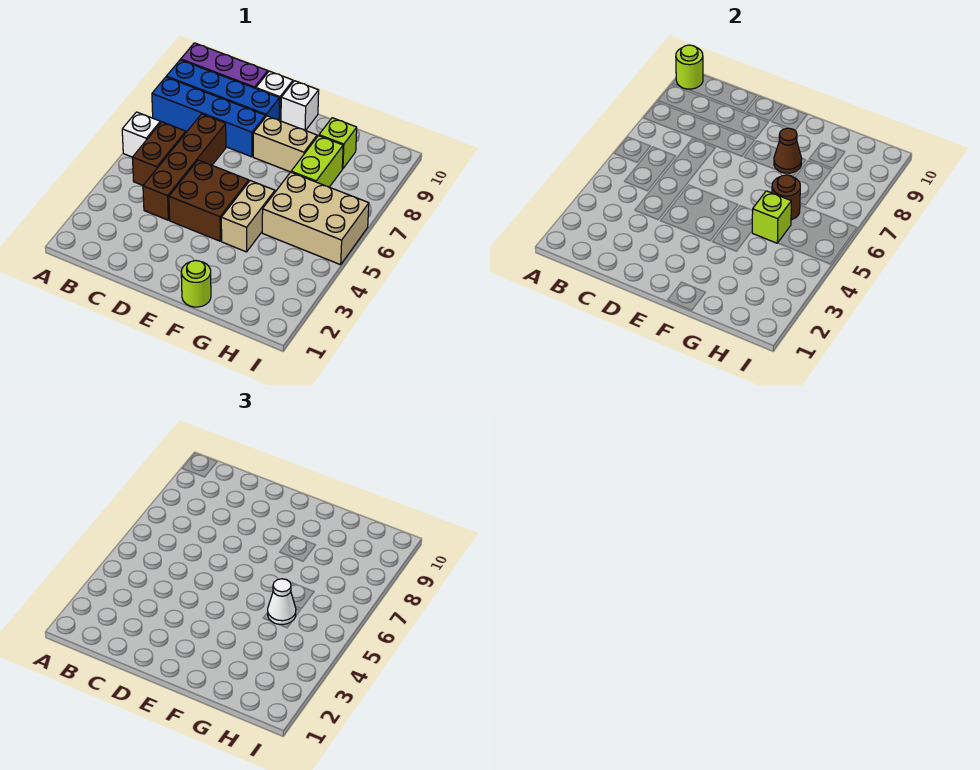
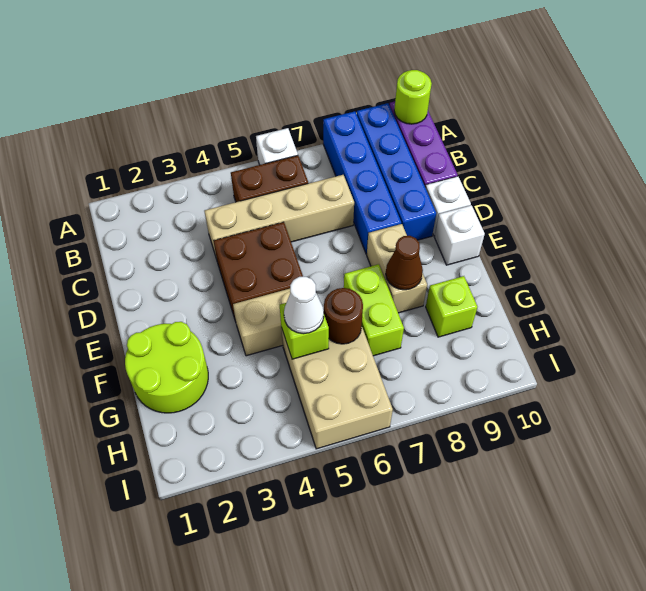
brown brick C4:C7 level 1 -> tan brick C4:C7 level 1
lime round brick F1 level 1 -> lime round brick F1:G2 level 1
lime brick G7:G8 level 1 -> lime brick F7:G7 level 1

